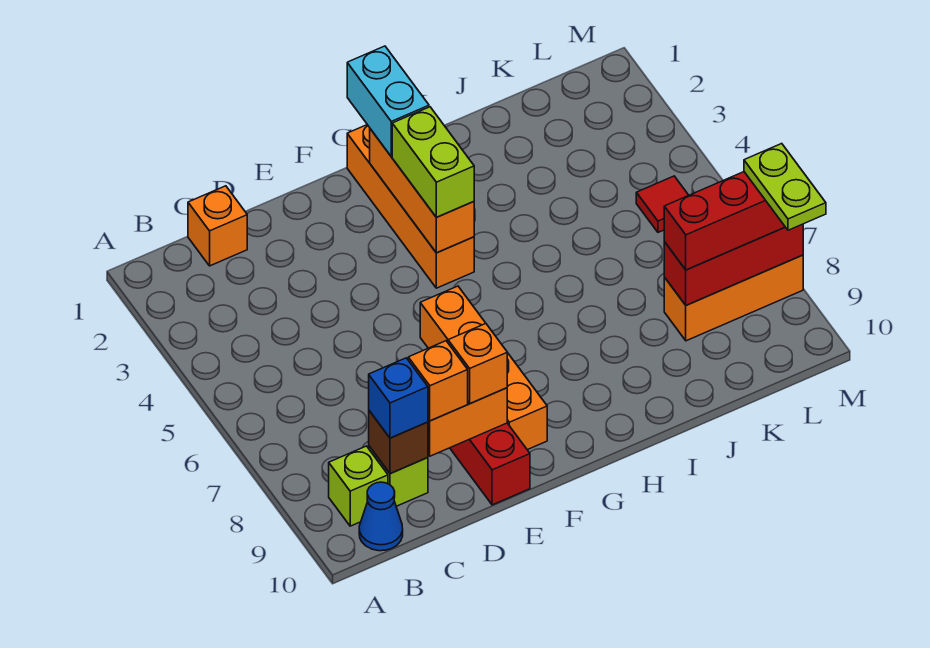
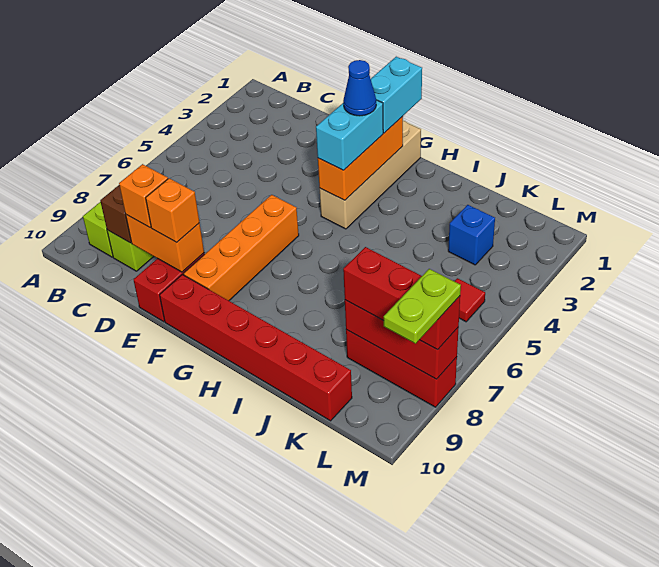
blue cone B10 level 1 -> blue cone G3 level 4
orange brick C1 level 1 -> none
blue brick C9 level 3 -> blue brick K3 level 1
none -> red brick F10:K10 level 1
orange brick G1:G4 level 1 -> tan brick G1:G4 level 1
lime brick G3:G4 level 3 -> cyan brick G3:G4 level 3
orange brick K8:M8 level 1 -> red brick K8:M8 level 1

